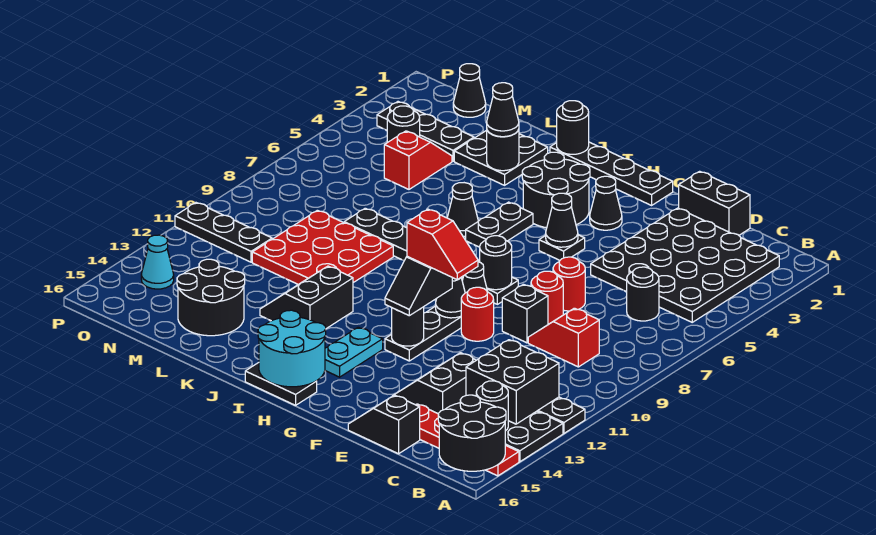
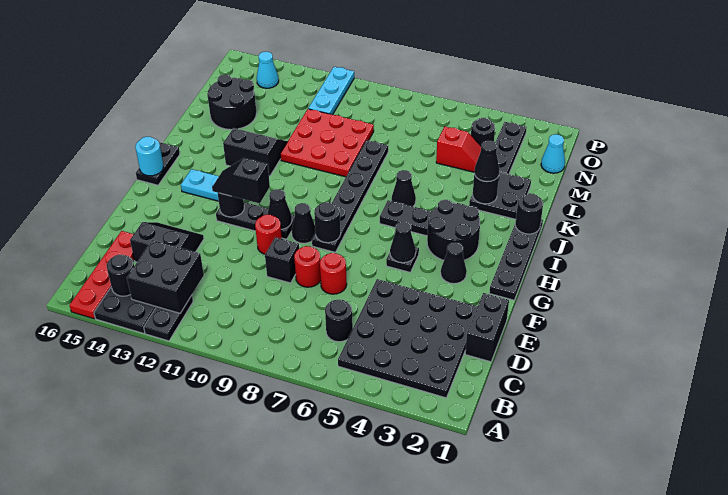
black round brick A15:B16 level 2 -> none
red slope C9:D9 level 1 top C -> none
black slope D16:E16 level 1 top D -> none
red slope F11:G11 level 4 top G -> none
cyan round brick H15:I16 level 2 -> cyan round brick H16 level 2
black cone N1 level 1 -> cyan cone N1 level 1
black plate N11:P11 level 1 -> cyan plate N11:P11 level 1

